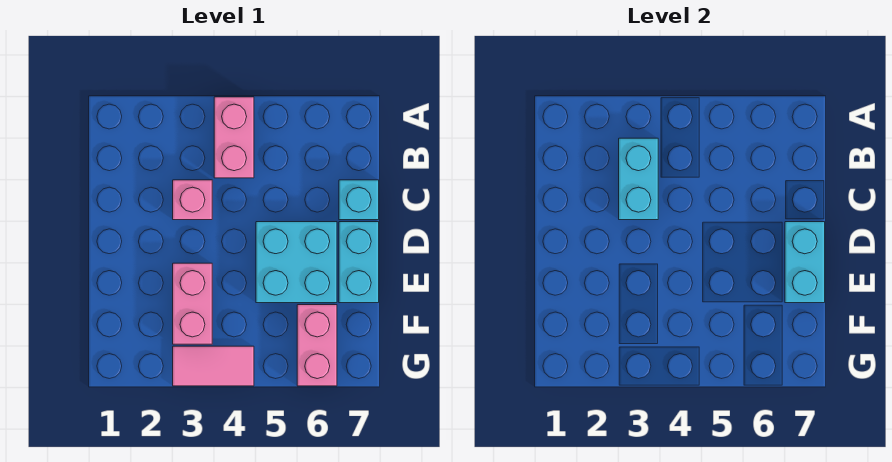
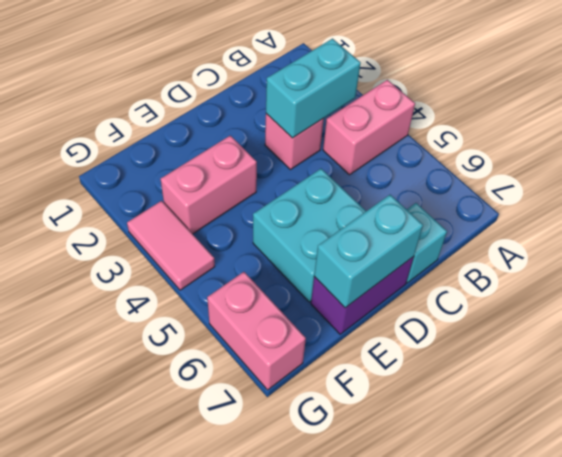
cyan brick D7:E7 level 1 -> purple brick D7:E7 level 1
pink brick F6:G6 level 1 -> pink brick G6:G7 level 1

